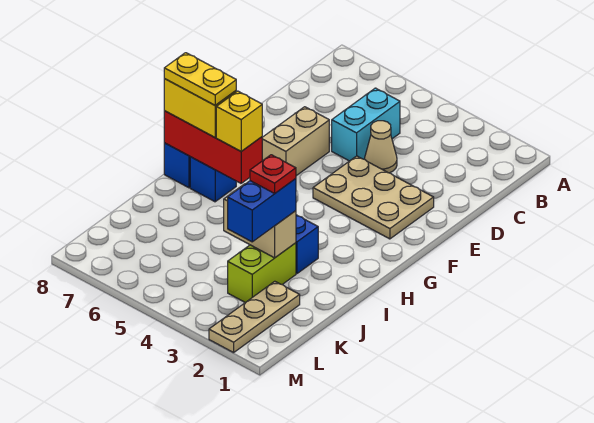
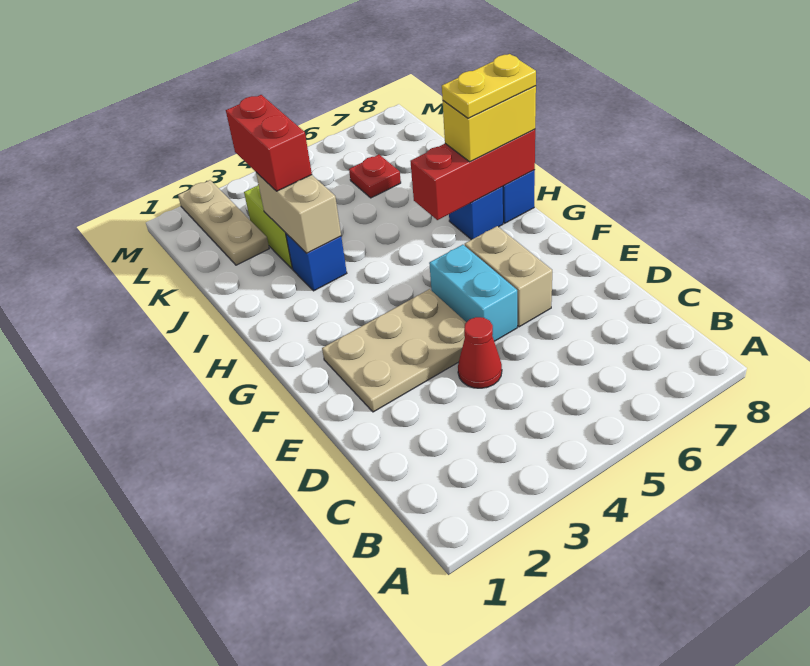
cyan brick C5:D5 level 1 -> cyan brick E5:F5 level 1
tan cone D4 level 1 -> red cone D4 level 1
yellow brick H6 level 3 -> none
tan brick J3:J4 level 2 -> tan brick I3:J3 level 2
blue brick J3:K3 level 3 -> red brick J3:K3 level 3
red plate J3 level 4 -> red plate K6 level 1

